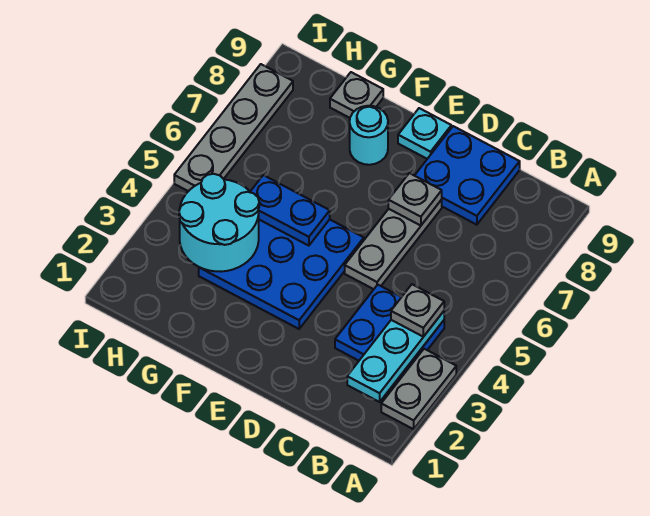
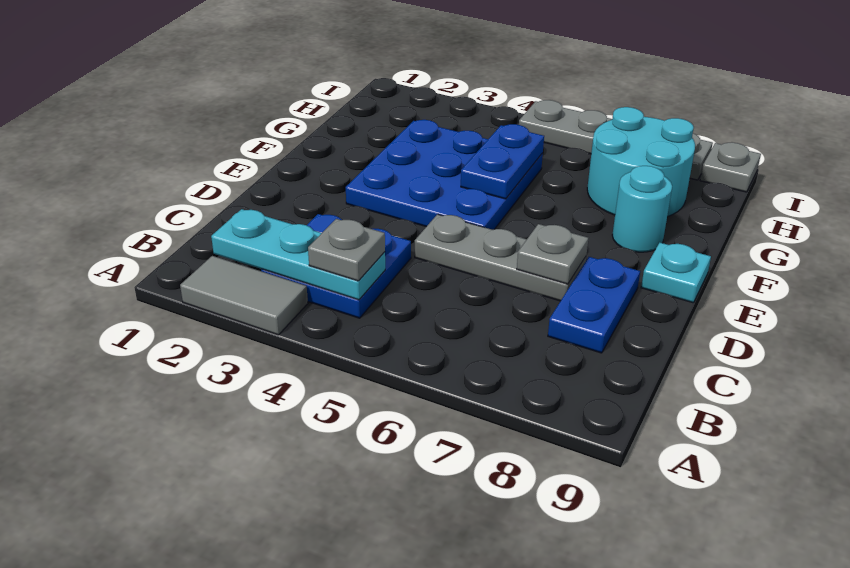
grey plate A2:A3 level 1 -> grey tile A2:A3 level 1
blue plate C8:D9 level 1 -> blue plate C8:D8 level 1
cyan round brick G3:H4 level 2 -> cyan round brick G7:H8 level 1
grey plate G9 level 1 -> grey plate I9 level 1

